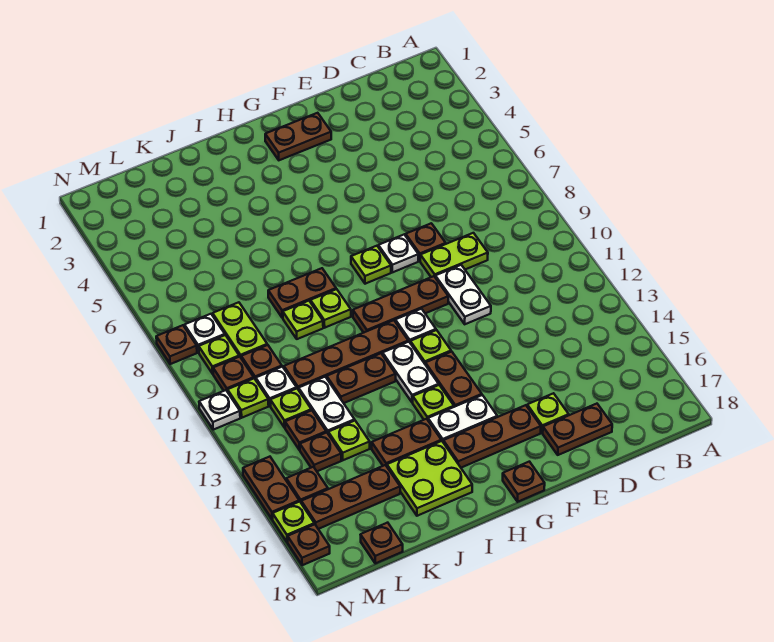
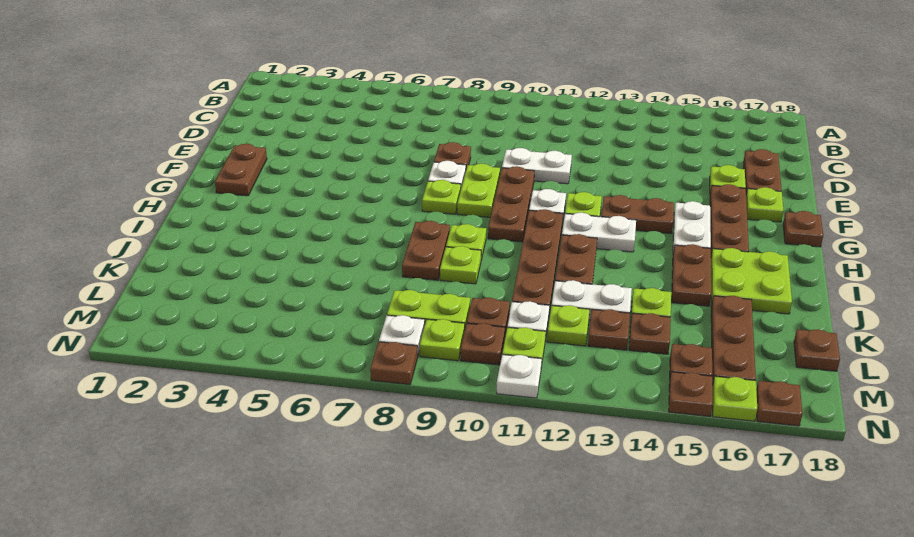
lime plate D9:E9 level 1 -> lime plate F9:G9 level 1
lime plate H14 level 1 -> lime plate F17 level 1
brown plate N14:N15 level 1 -> brown plate N15 level 1

